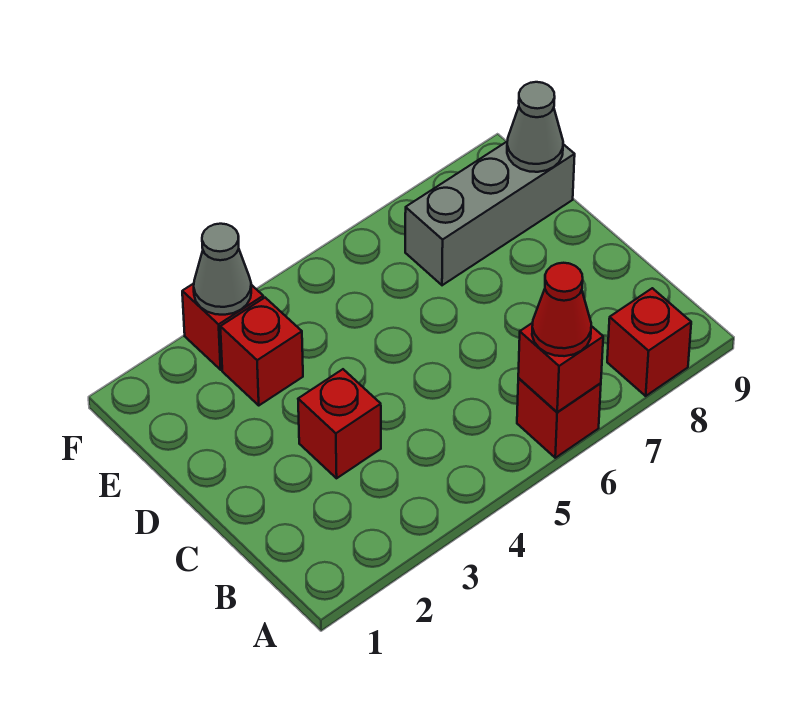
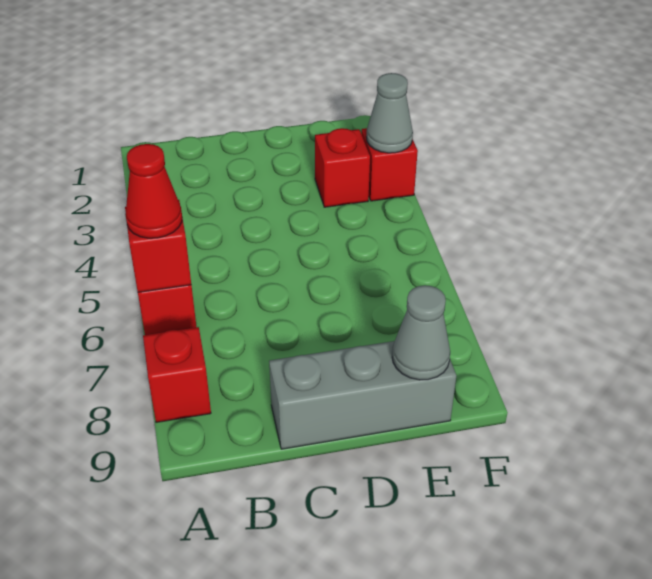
red brick C3 level 1 -> none
grey brick E7:E9 level 1 -> grey brick C9:E9 level 1

